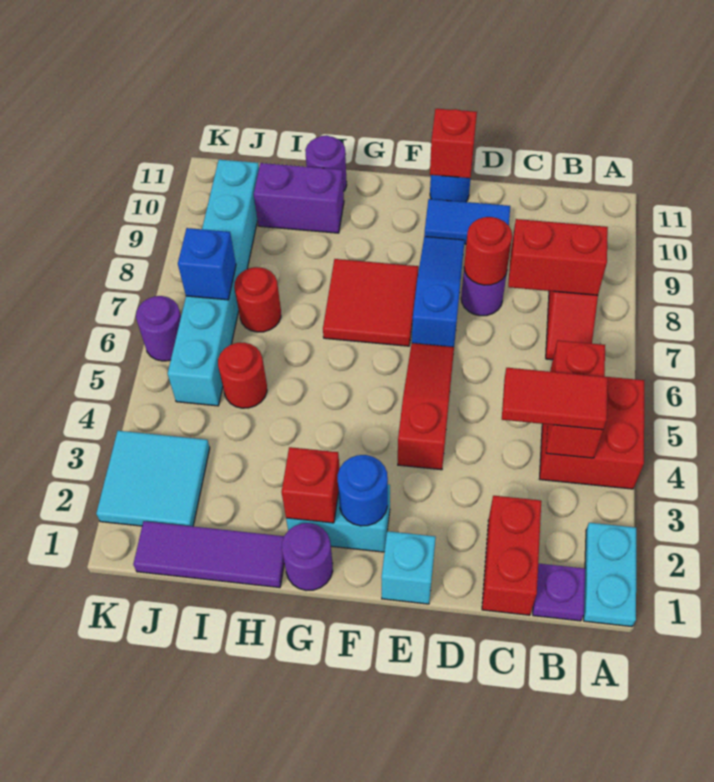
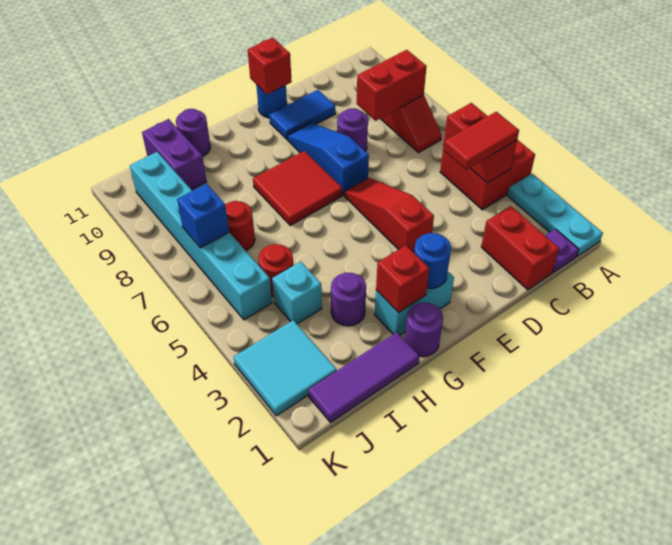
cyan plate A1:A2 level 1 -> cyan plate A1:A3 level 1
red round brick D8 level 2 -> none
cyan brick E1 level 1 -> cyan brick I4 level 1
purple brick H10:I10 level 1 -> purple brick I10:I11 level 1
purple round brick K6 level 1 -> purple round brick H3 level 1

